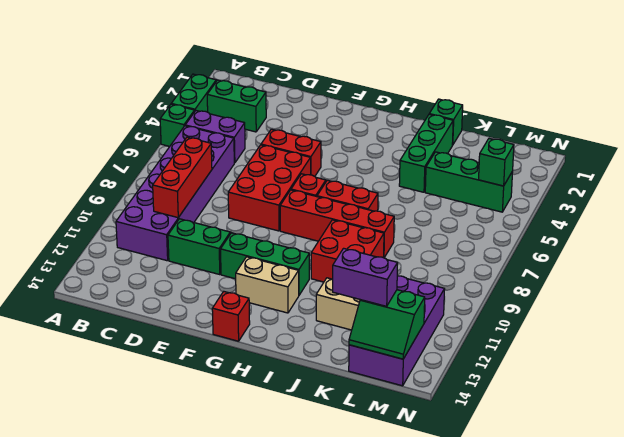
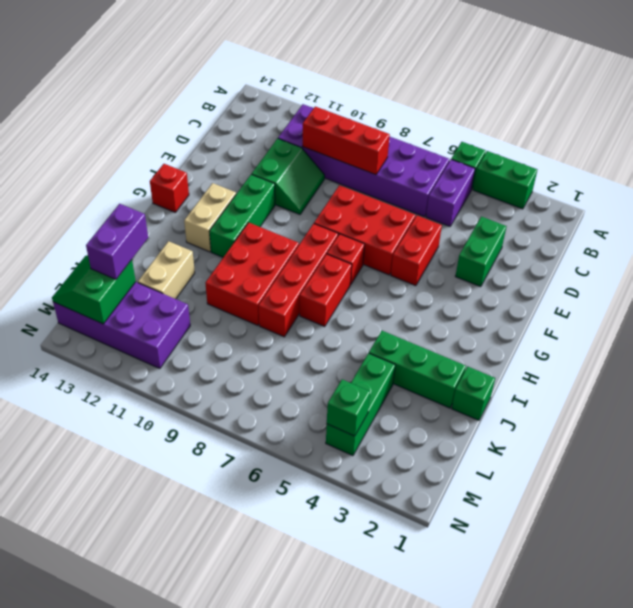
green brick B3:C3 level 1 -> green brick D3:E3 level 1
red brick I9:J10 level 1 -> red brick H9:J10 level 1

